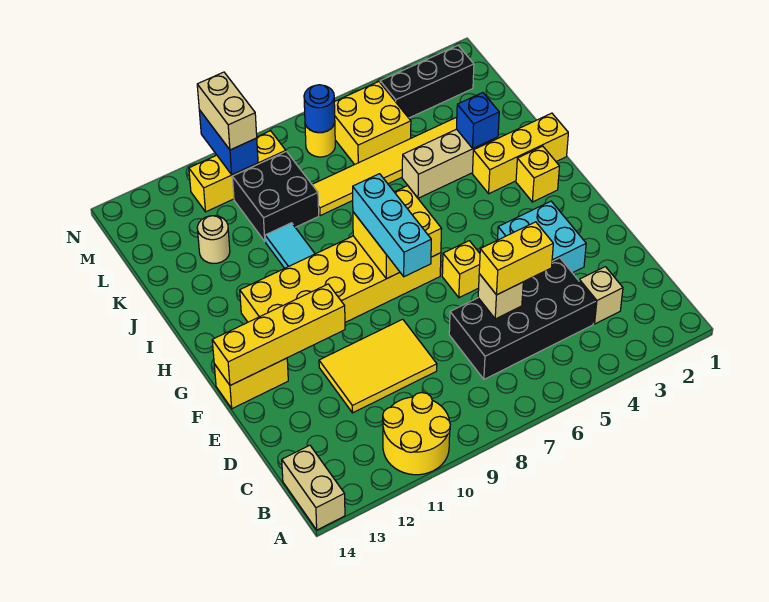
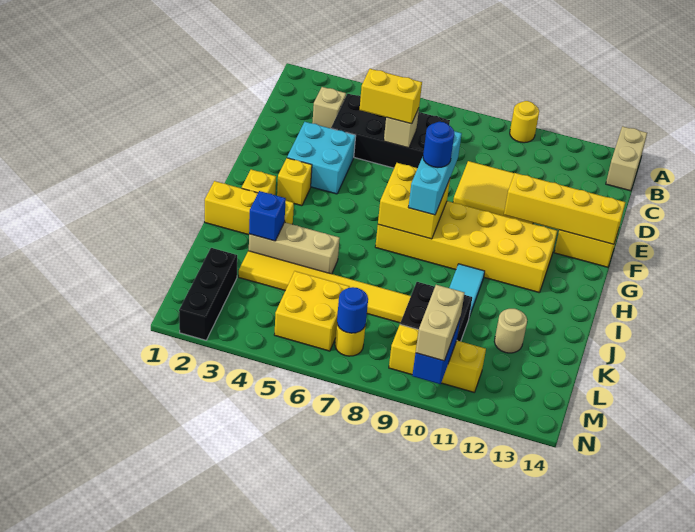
yellow round brick A10:B11 level 1 -> yellow round brick A10 level 1
yellow brick F6 level 1 -> yellow brick G3 level 1
none -> blue round brick G8 level 4
black brick M2:M4 level 1 -> black brick L2:N2 level 1

